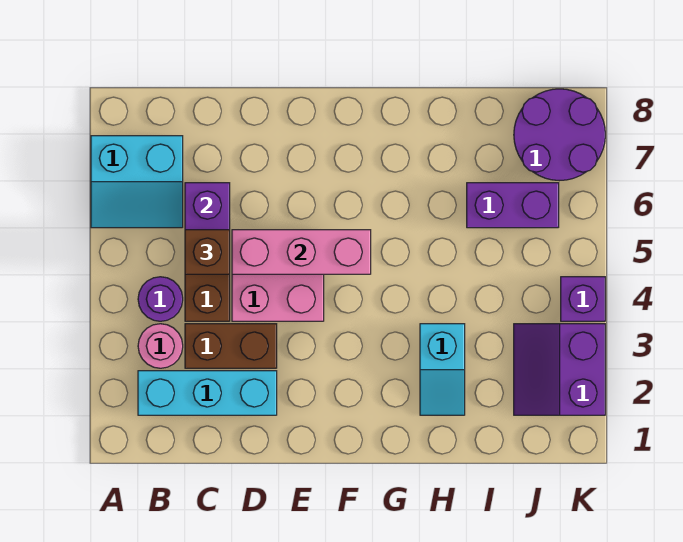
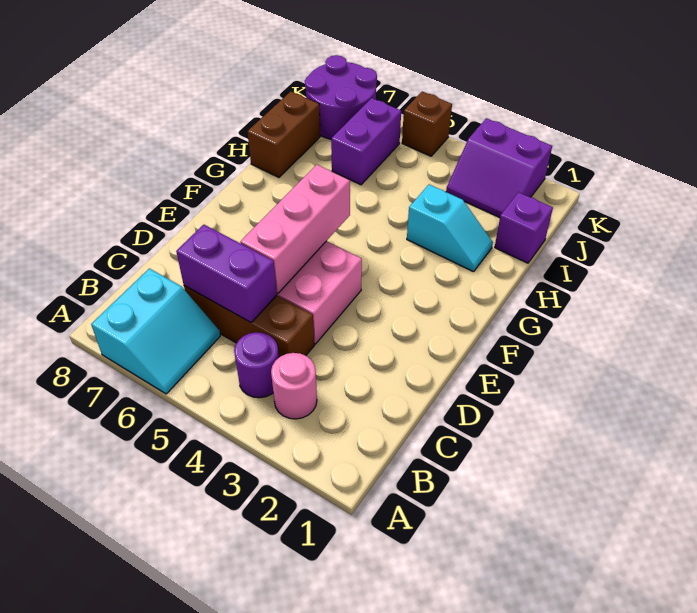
cyan brick B2:D2 level 1 -> none
brown brick C3:D3 level 1 -> brown brick H8:I8 level 1
brown brick C5 level 3 -> brown brick K5 level 1
purple brick K4 level 1 -> purple brick I1 level 1

